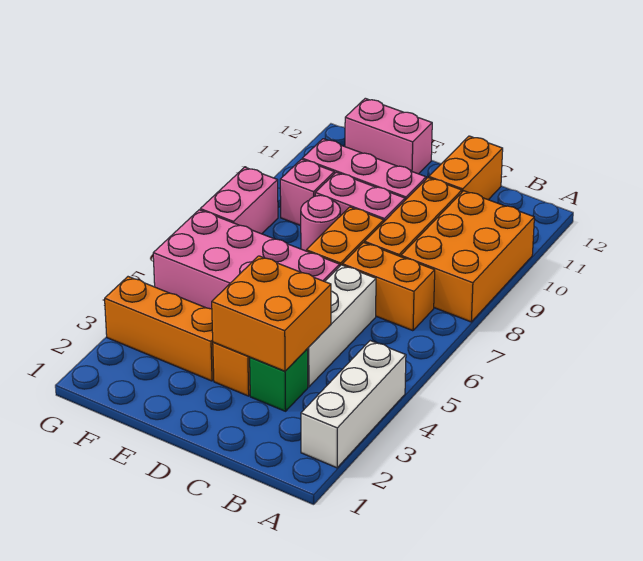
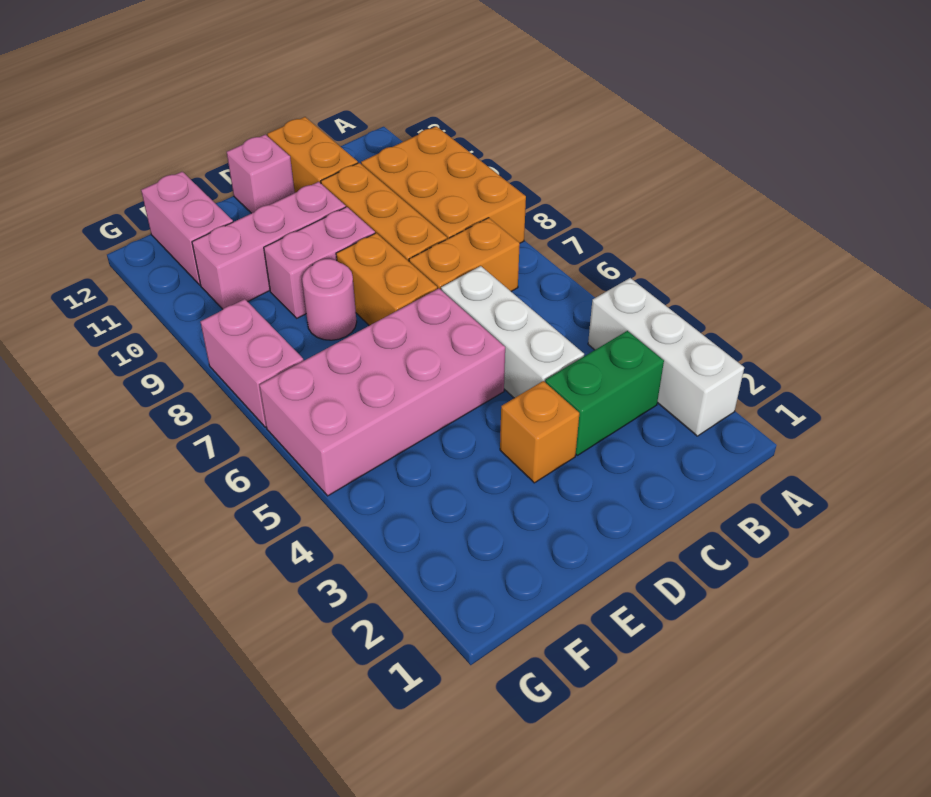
green brick C3 level 1 -> green brick B3:C3 level 1
orange brick C3:D4 level 2 -> none
orange brick E3:G3 level 1 -> none
pink brick E12:F12 level 1 -> pink brick F11:F12 level 1
pink brick F9 level 1 -> pink brick D12 level 1

